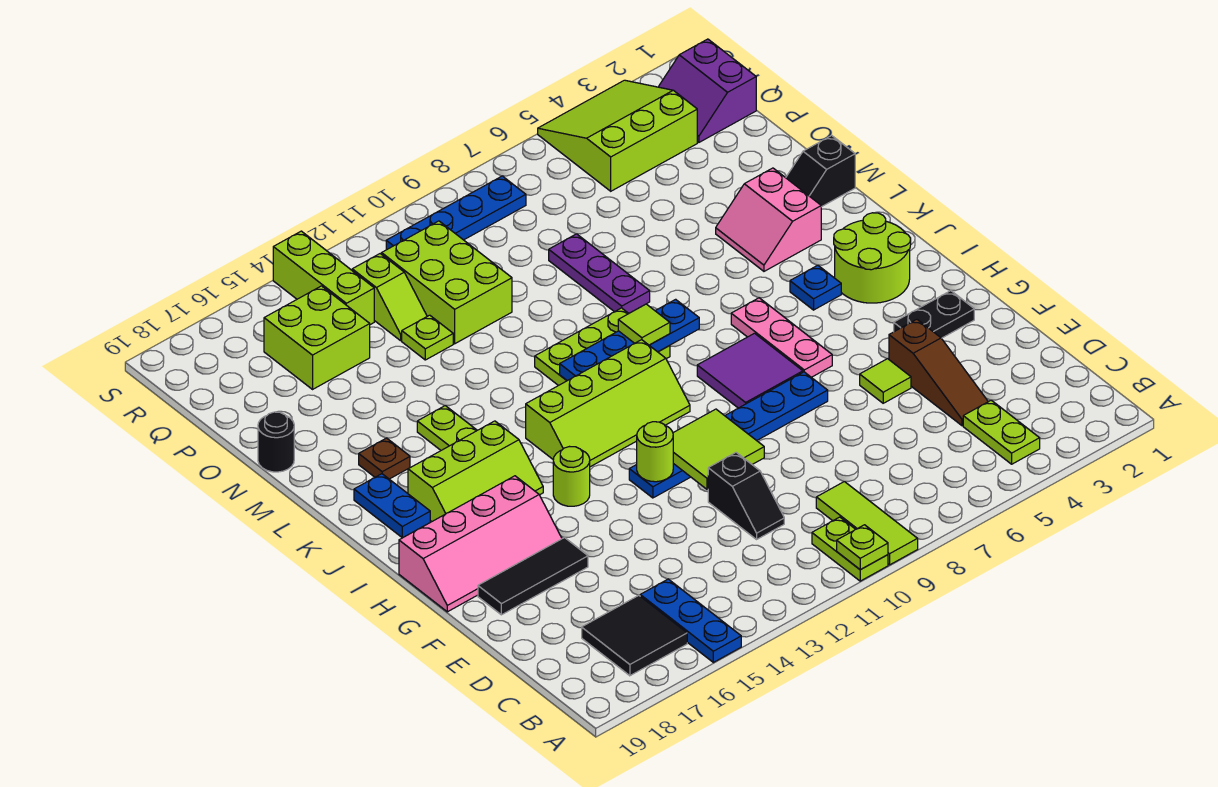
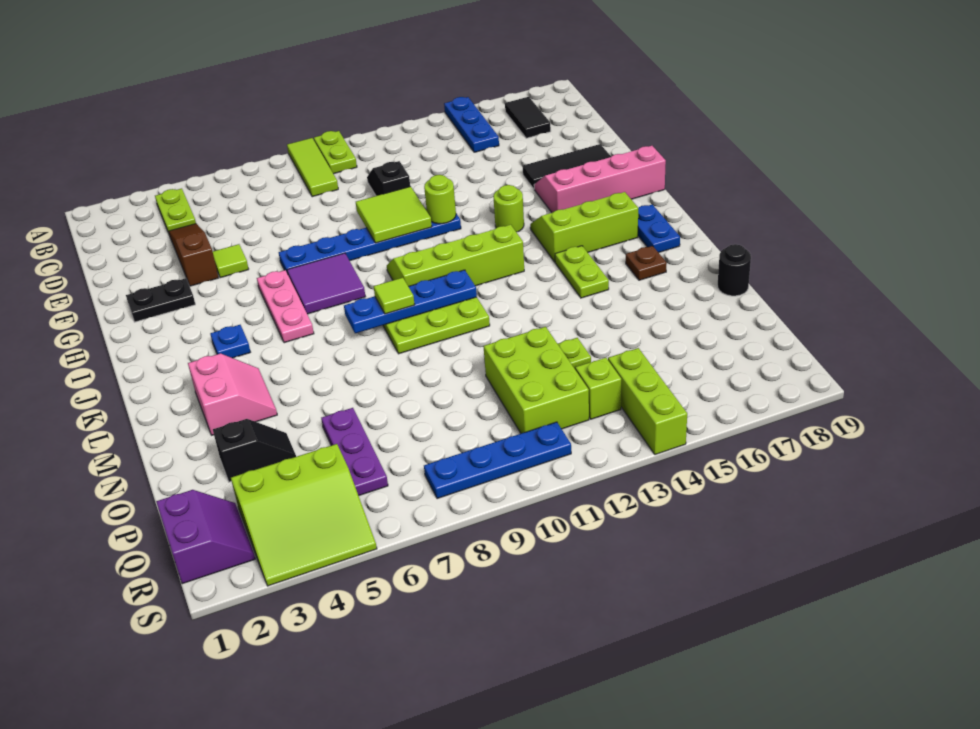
lime plate A10 level 2 -> none
black tile B16:C17 level 1 -> black tile B17:C17 level 1
lime round brick I2:J3 level 1 -> none
black slope M1:M2 level 1 top 1 -> black slope O3:O4 level 1 top 3
purple plate M8:O8 level 1 -> purple plate O6:Q6 level 1
lime brick P15:Q16 level 1 -> none

